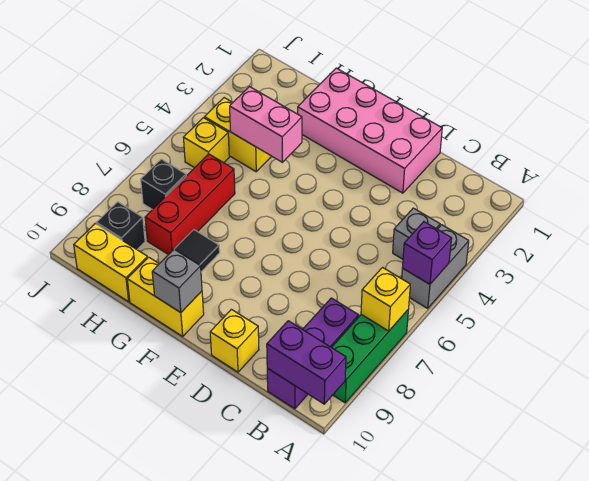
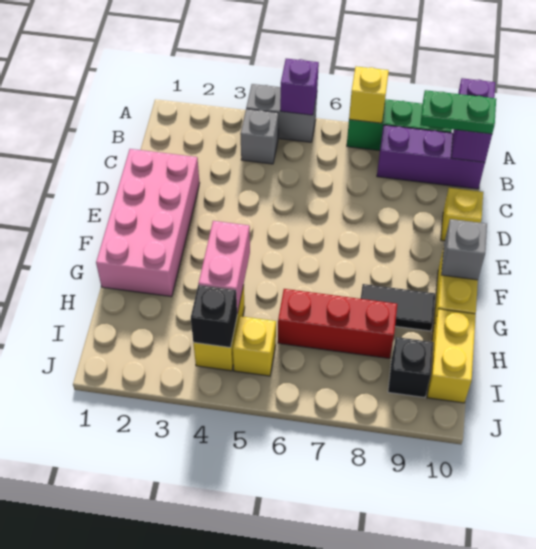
none -> green plate B9:B10 level 3
black brick I7 level 1 -> black brick I4 level 2

